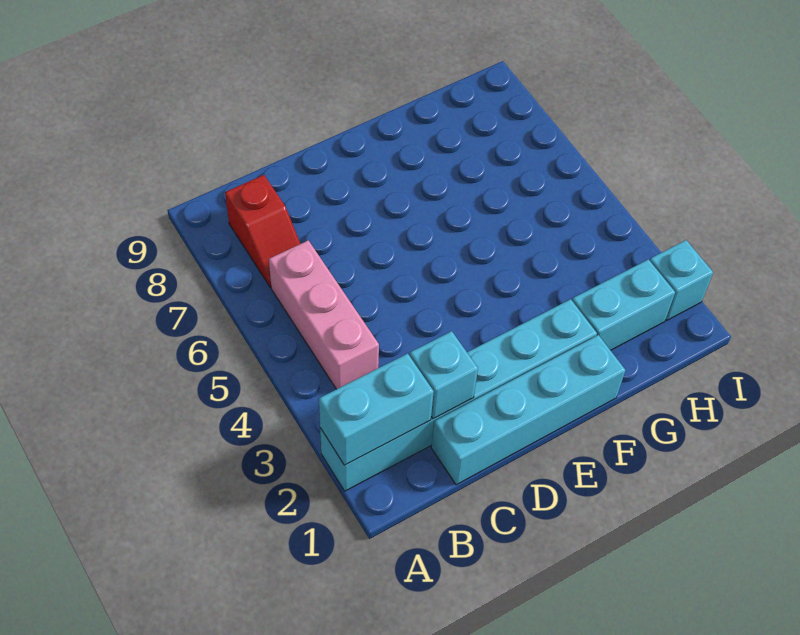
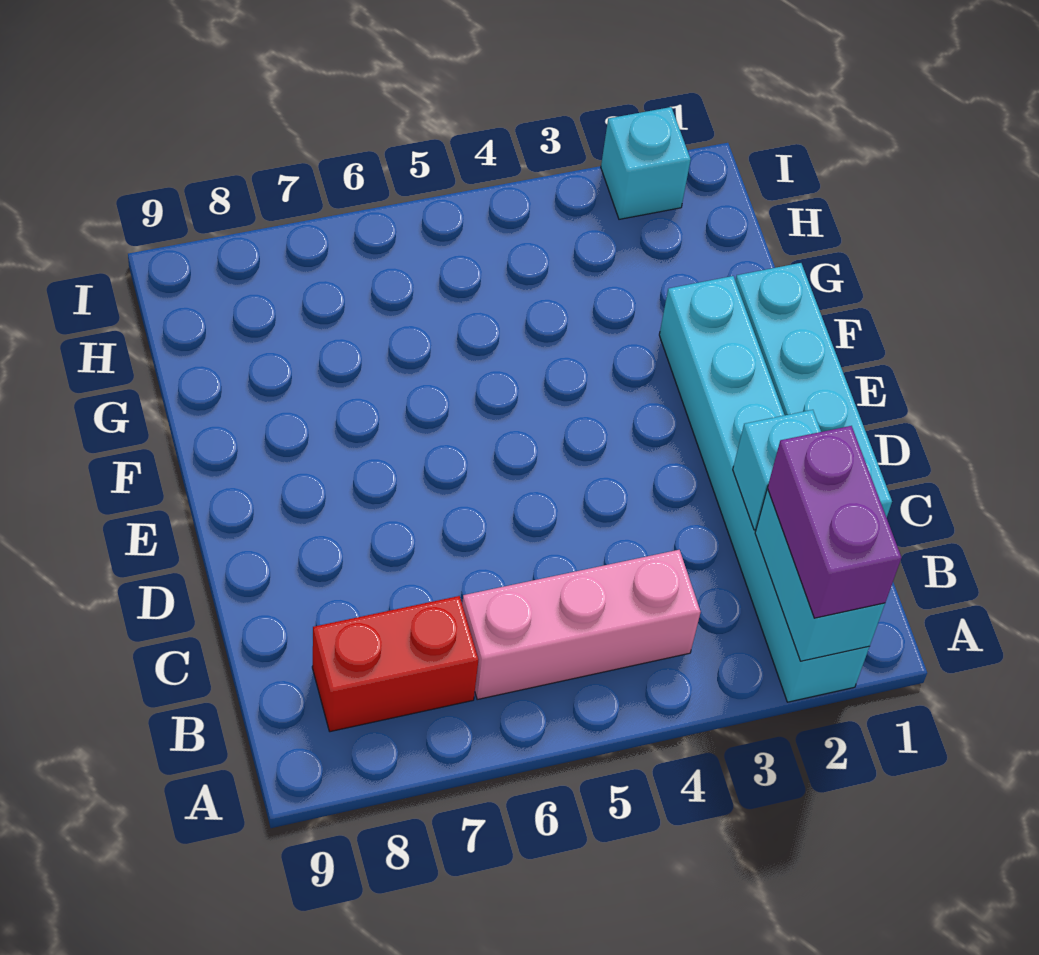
none -> purple brick A2:B2 level 3
red slope B7:B8 level 1 top 8 -> red brick B7:B8 level 1
cyan brick G2:H2 level 1 -> none

